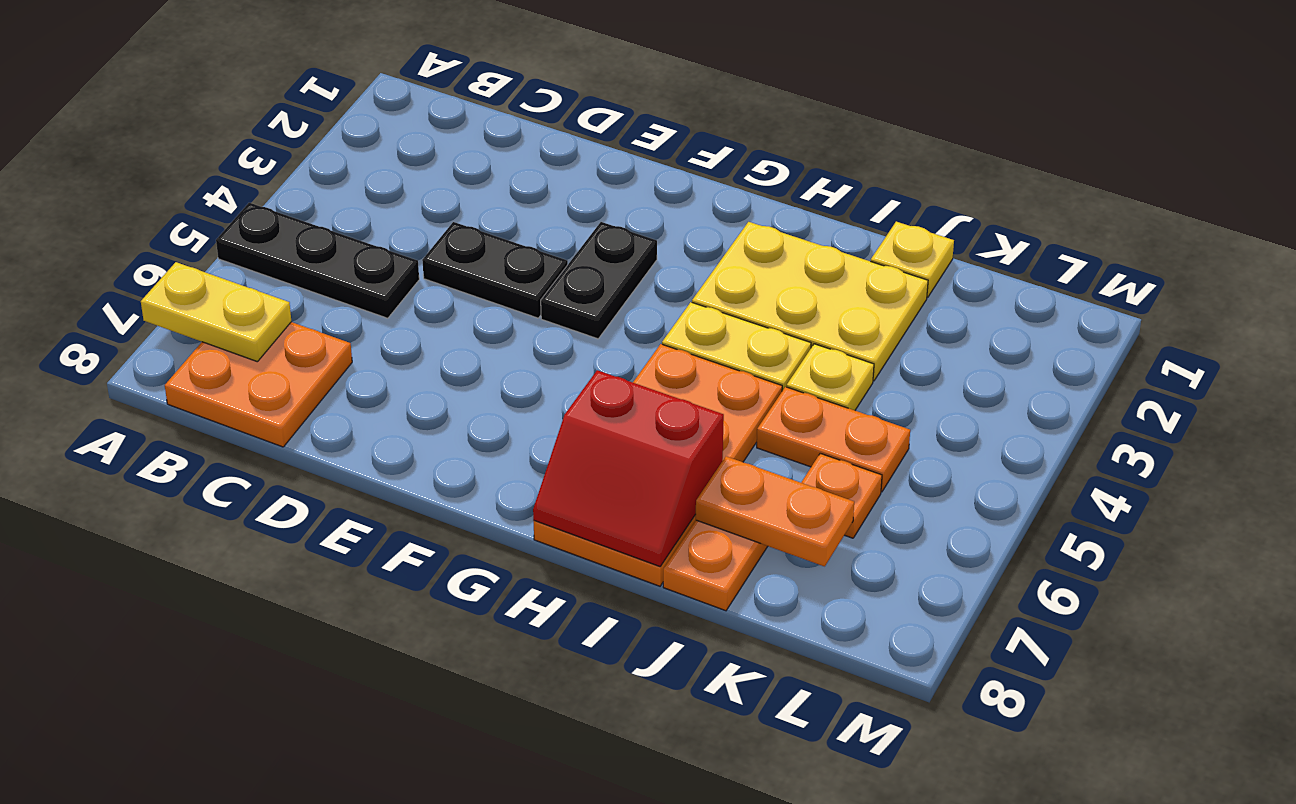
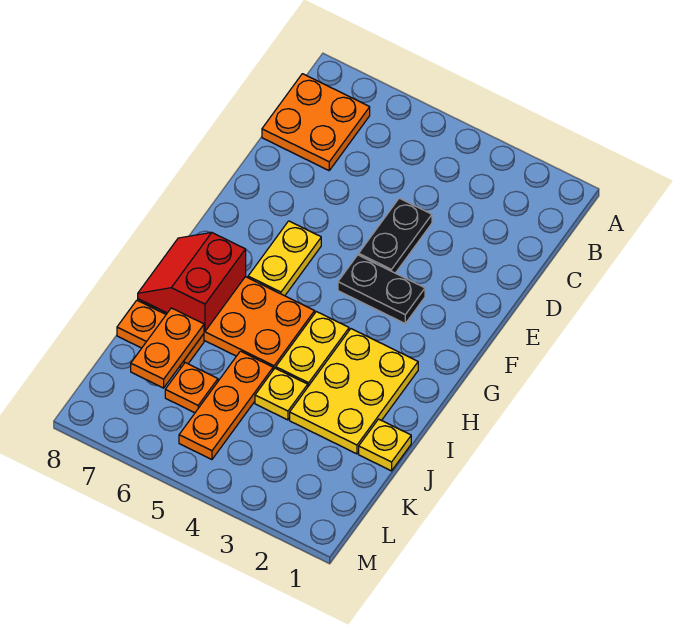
black plate A5:C5 level 1 -> none
yellow plate A7:B7 level 2 -> yellow plate F6:G6 level 1
orange plate J5:K5 level 1 -> orange plate J5:L5 level 1

